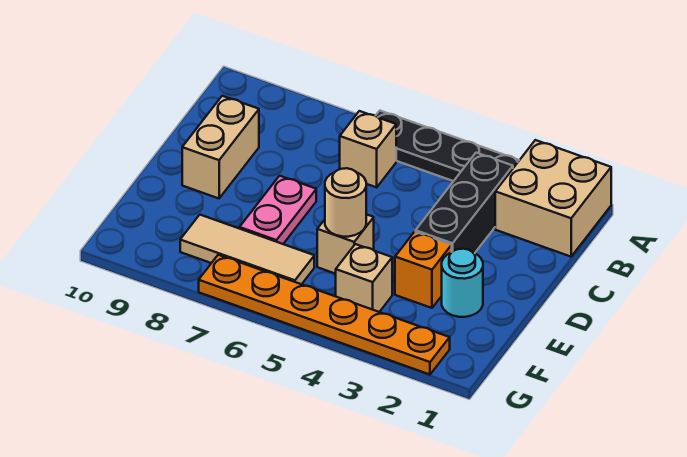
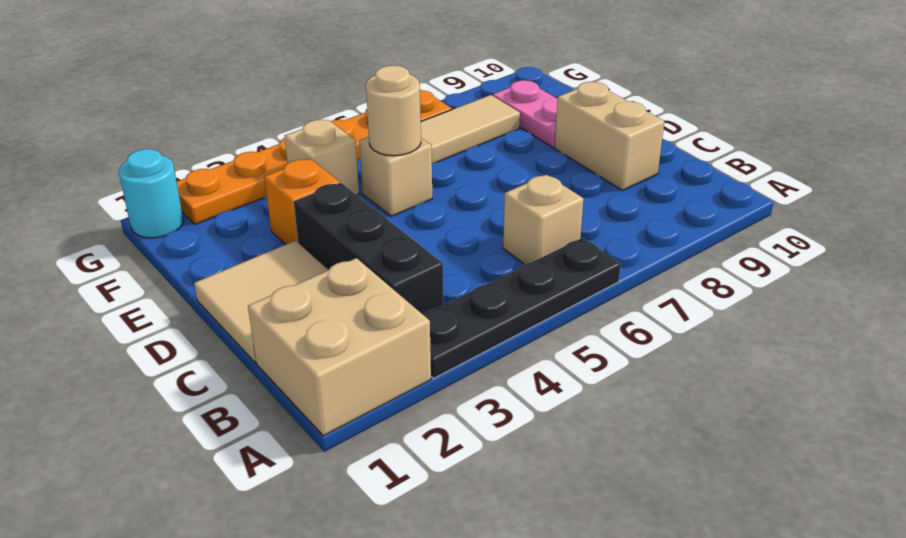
none -> tan tile C1:D2 level 1
pink plate D7:E7 level 1 -> pink plate E9:F9 level 1
cyan round brick E2 level 1 -> cyan round brick G1 level 1

